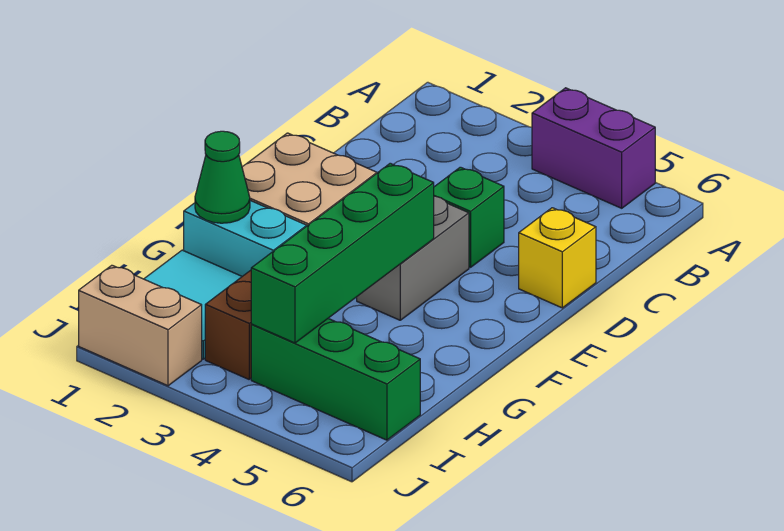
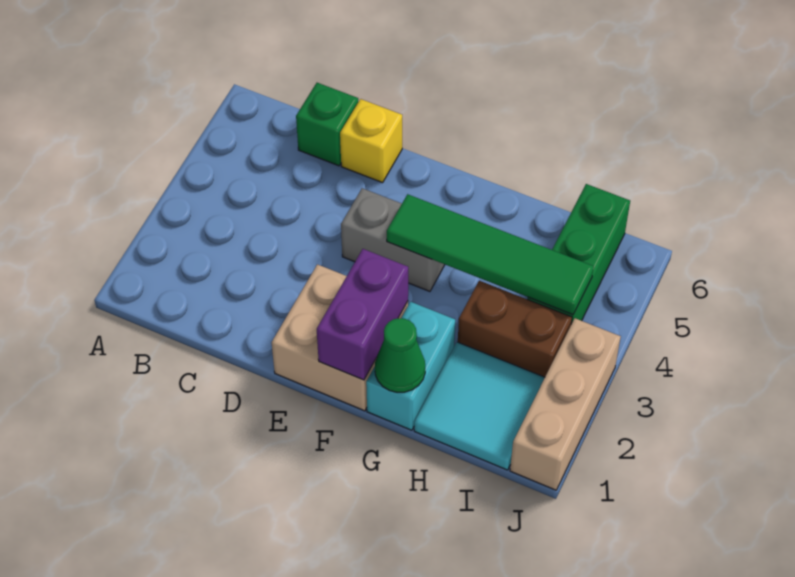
purple brick A4:A5 level 1 -> purple brick F1:F2 level 2
green brick D4 level 1 -> green brick C6 level 1
green brick F4:I4 level 2 -> green tile F4:I4 level 2
tan brick J1:J2 level 1 -> tan brick J1:J3 level 1

